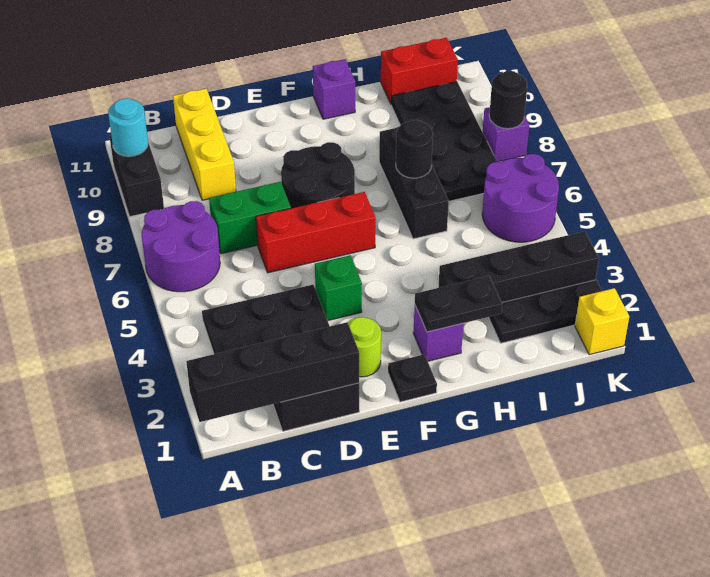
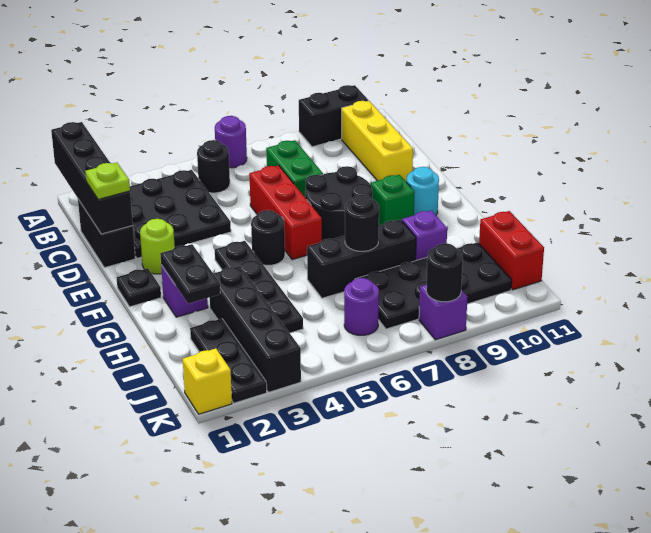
purple round brick A6:B7 level 1 -> purple round brick A6 level 1
cyan round brick A10 level 2 -> cyan round brick F10 level 1
none -> black round brick B5 level 1
yellow brick C9:C11 level 1 -> yellow brick B10:D10 level 1
none -> lime plate D1 level 3
green brick E4 level 1 -> green brick F9 level 1
none -> black plate F4:I4 level 1
none -> black round brick F5 level 1
purple brick G11 level 1 -> purple brick H9 level 1
purple round brick J5:K6 level 1 -> purple round brick J6 level 1

